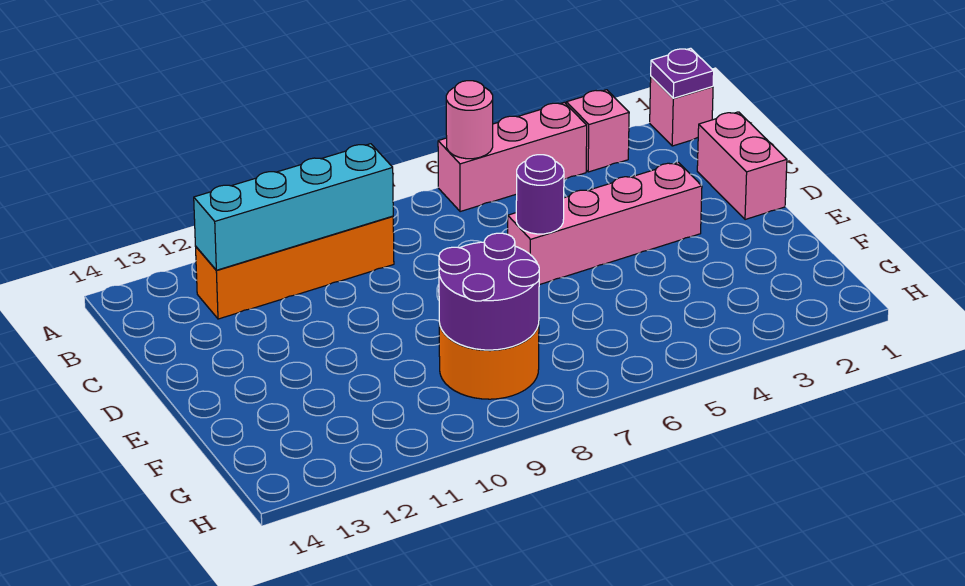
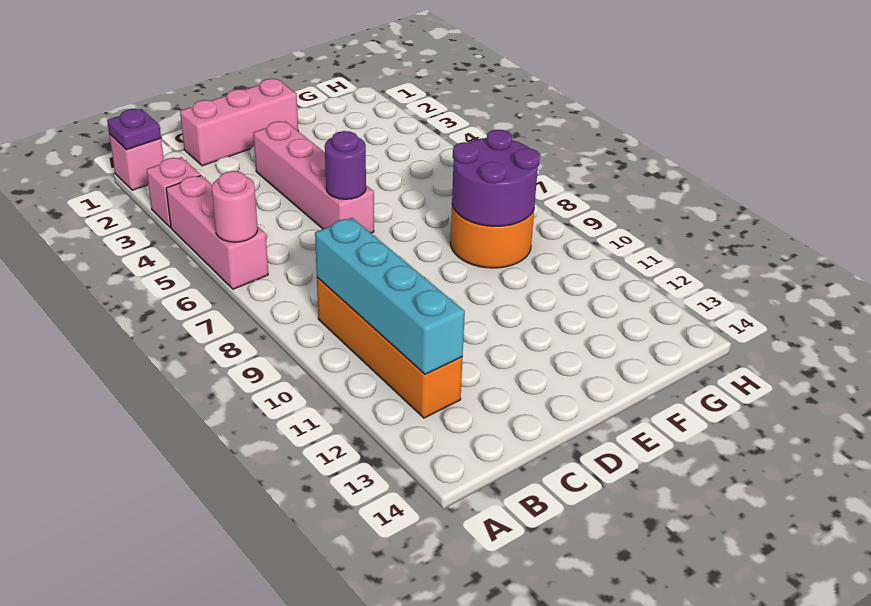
pink brick C1:D1 level 1 -> pink brick C1:E1 level 1

